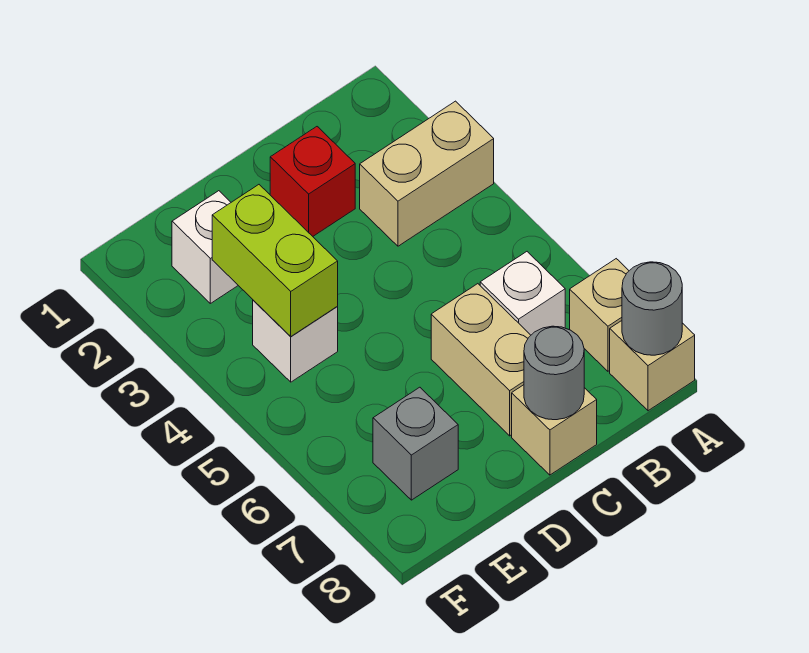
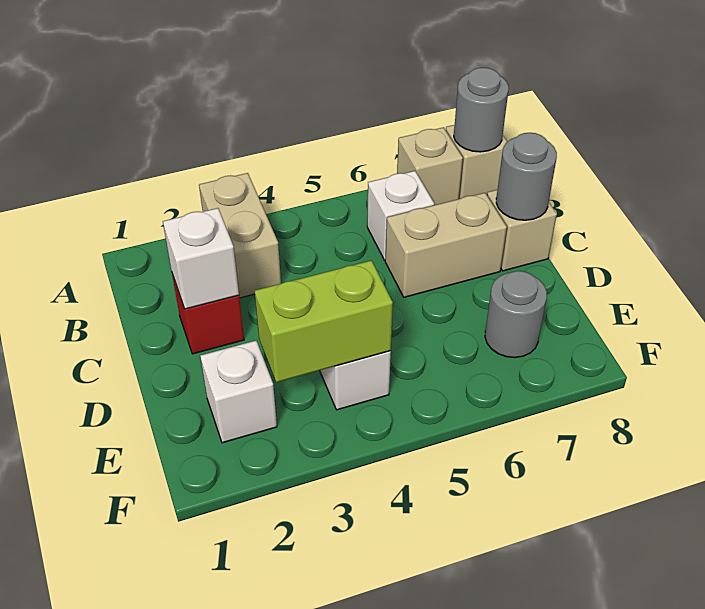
none -> white brick C2 level 2
grey brick E7 level 1 -> grey round brick E7 level 1

